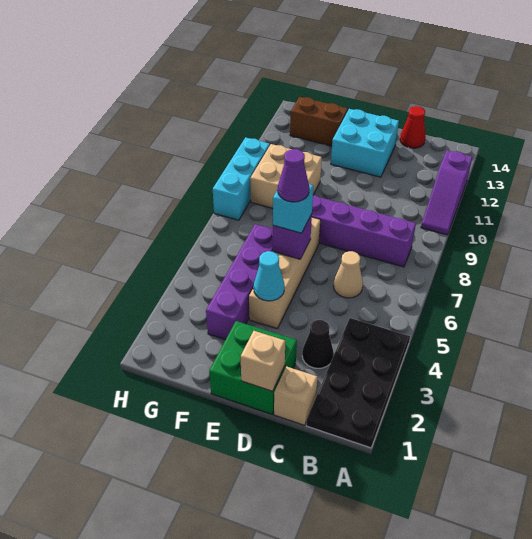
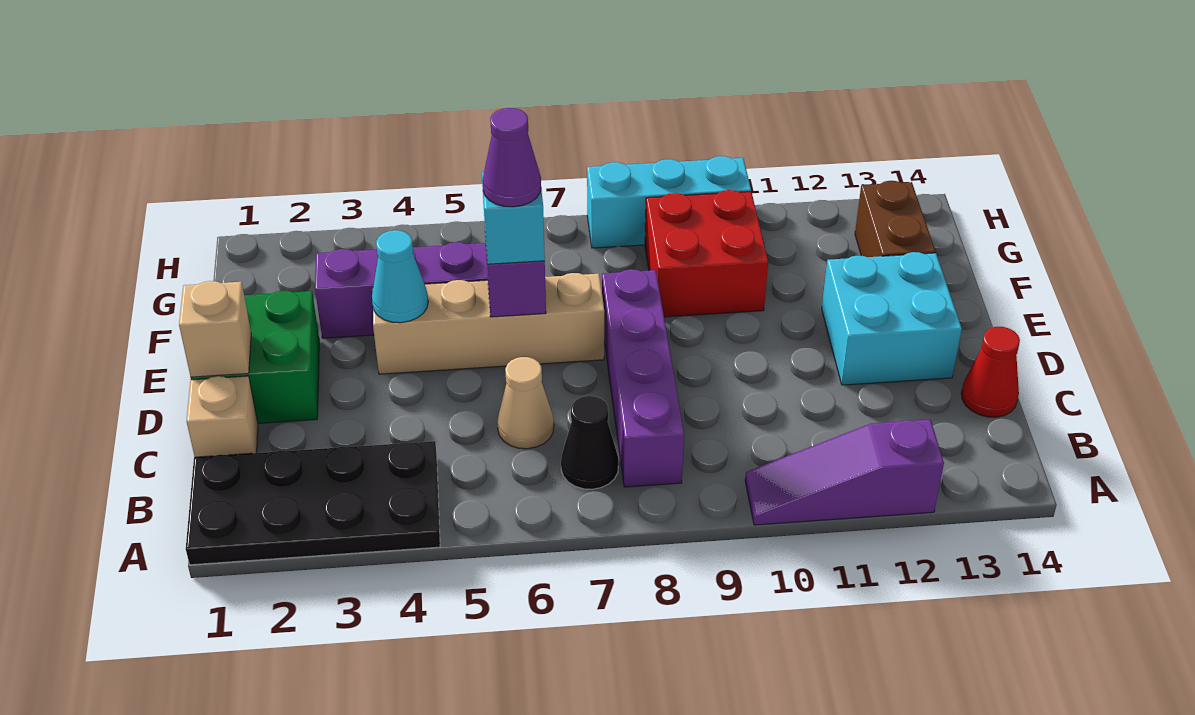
black cone C3 level 1 -> black cone B7 level 1
tan brick F9:G10 level 1 -> red brick F9:G10 level 1

